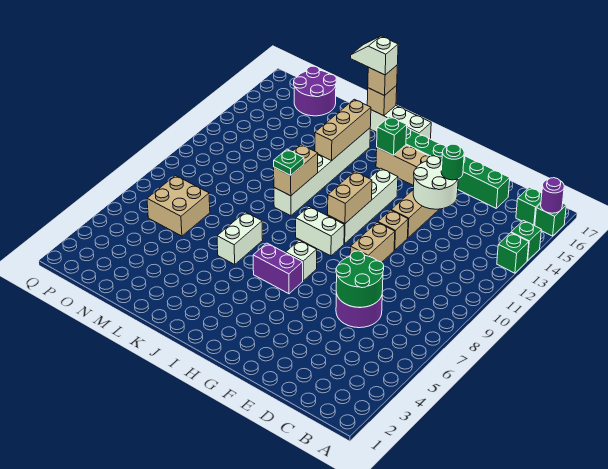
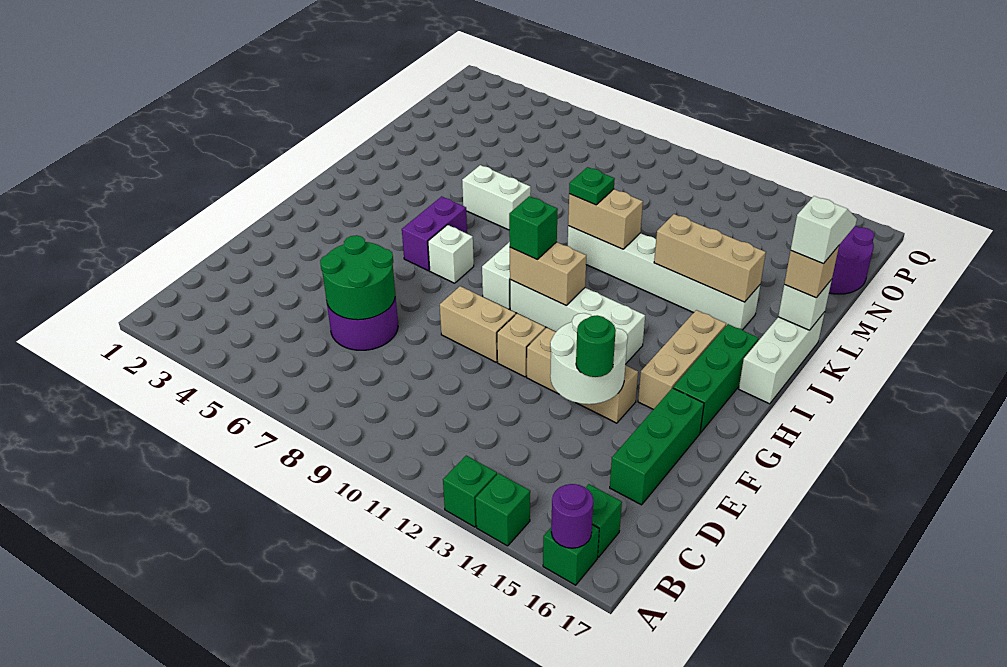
green brick I15 level 2 -> green brick H10 level 3
tan brick K17 level 2 -> white brick K17 level 2
tan brick N6:O7 level 1 -> none

